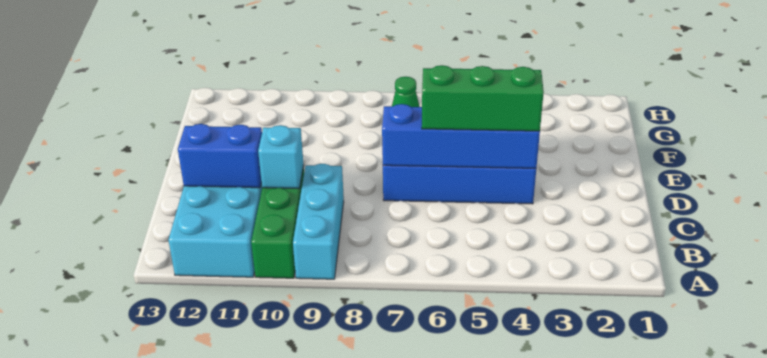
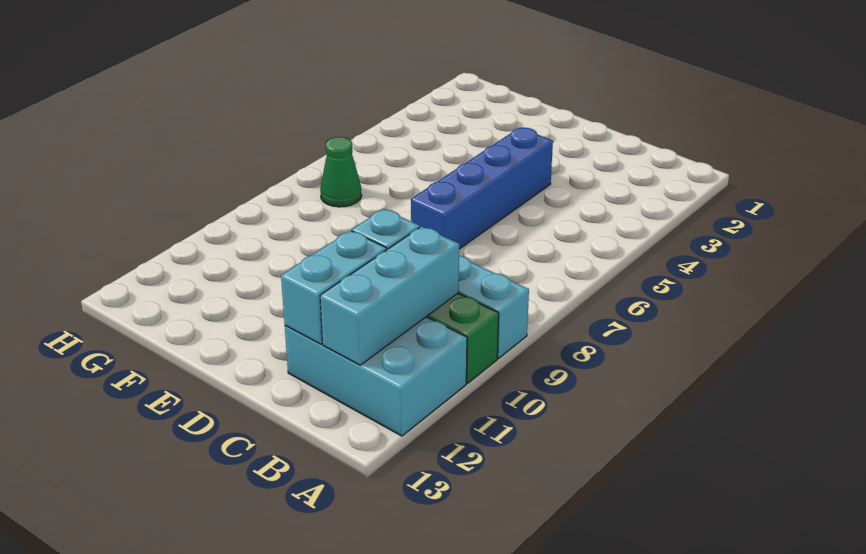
none -> cyan brick B10:B12 level 2
blue brick C11:C12 level 2 -> cyan brick C11:C12 level 2
blue brick D4:D7 level 2 -> none
green brick D4:D6 level 3 -> none

